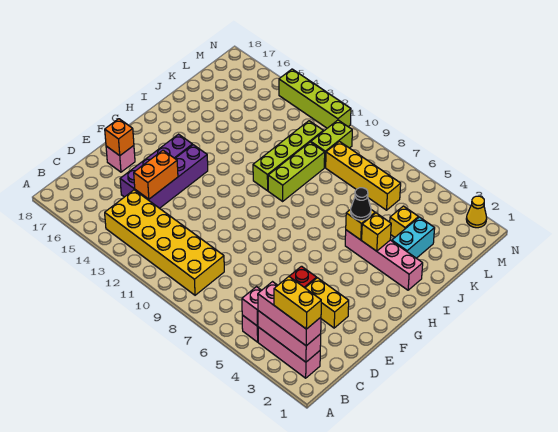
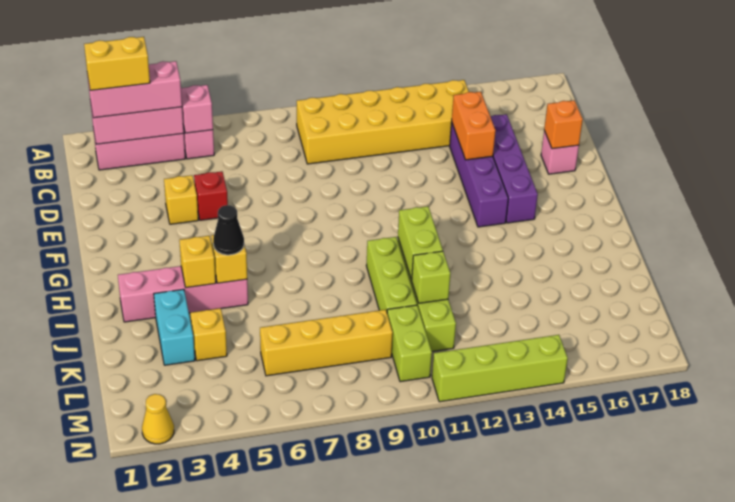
yellow brick E3:E4 level 1 -> yellow brick E4 level 1
none -> lime brick I11:J11 level 2
none -> lime brick K11 level 2

